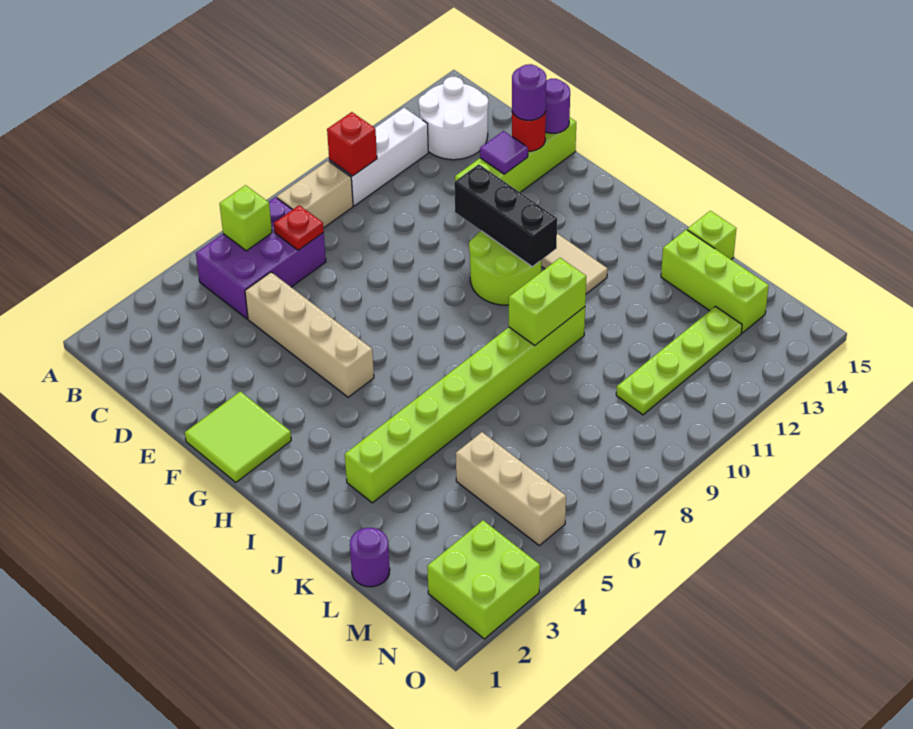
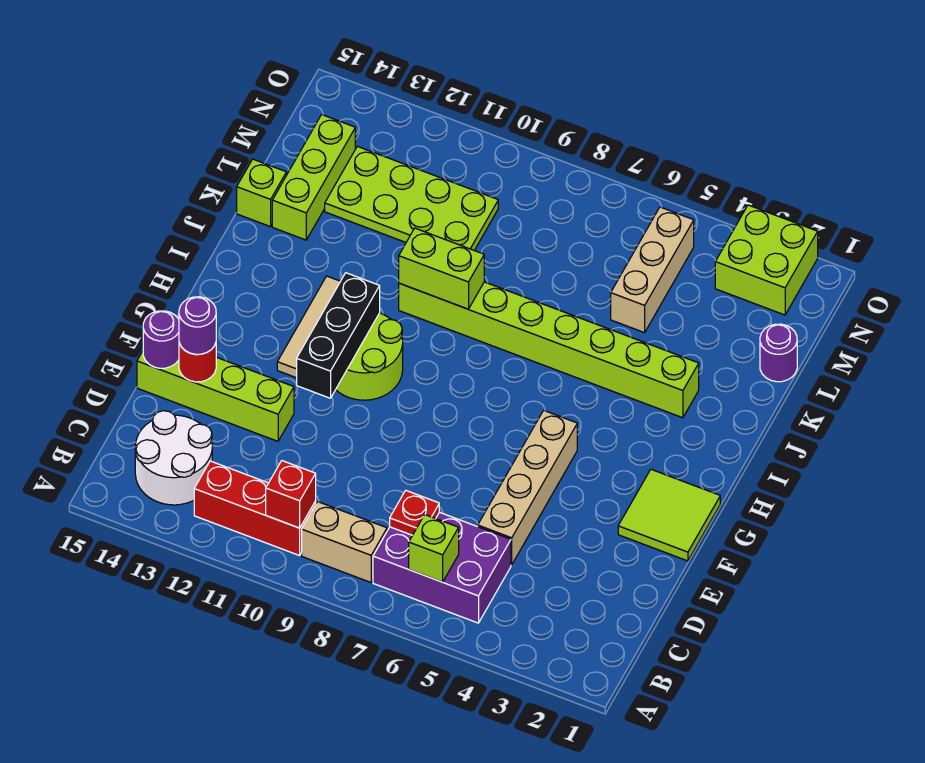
white brick B10:B12 level 1 -> red brick B10:B12 level 1
purple tile E13 level 2 -> none
lime plate M10:M13 level 1 -> lime plate L10:M13 level 1

